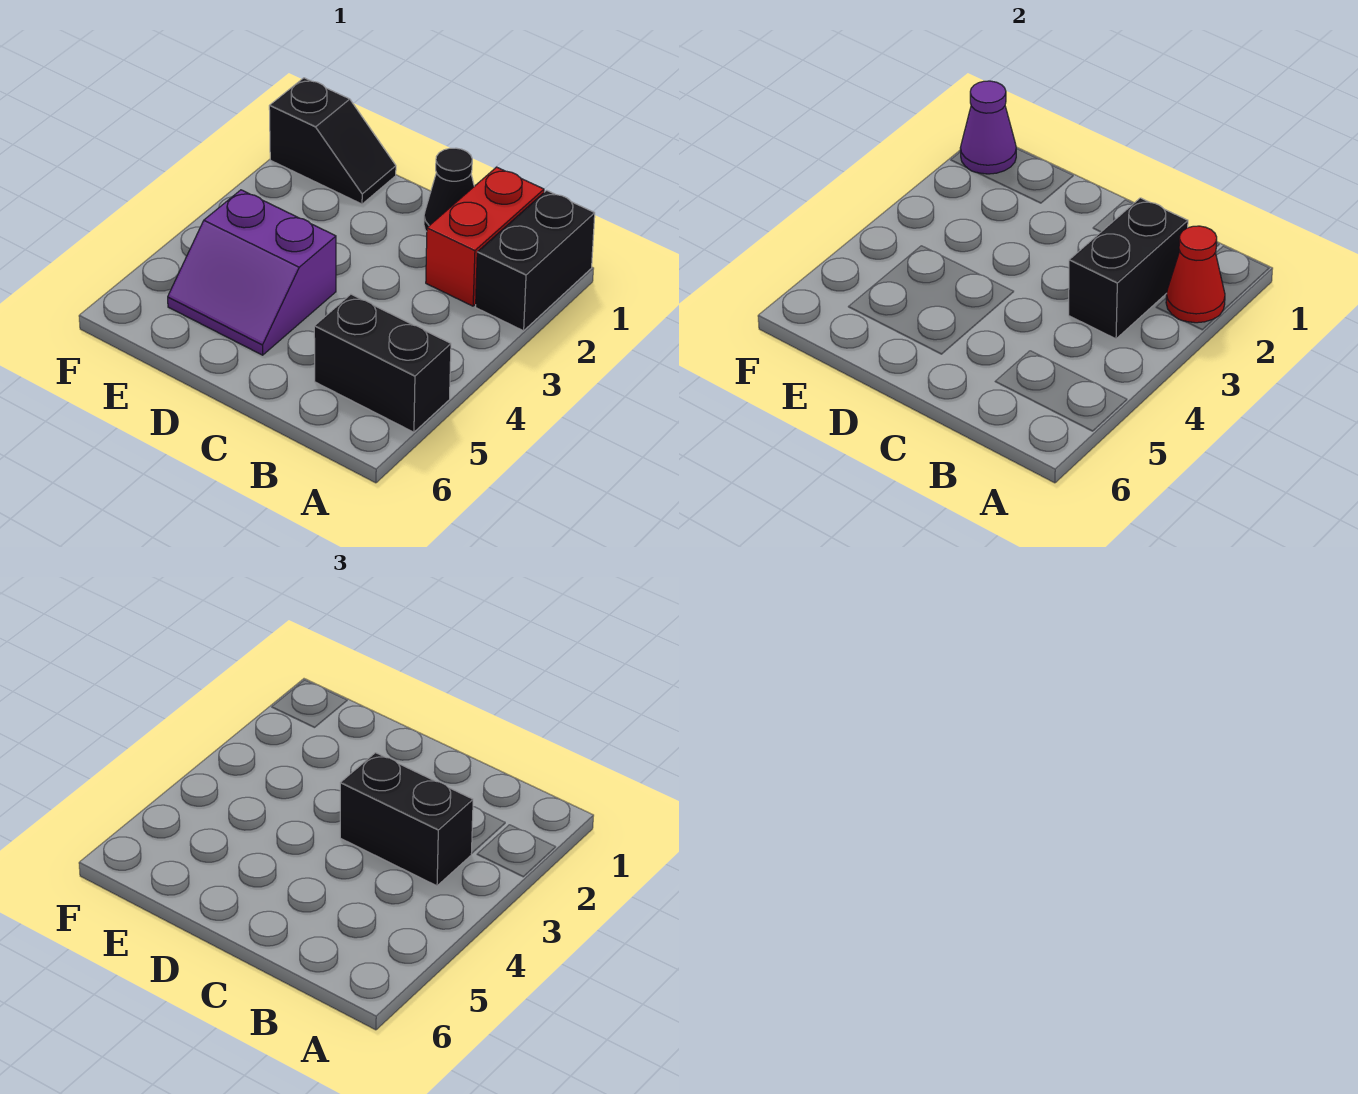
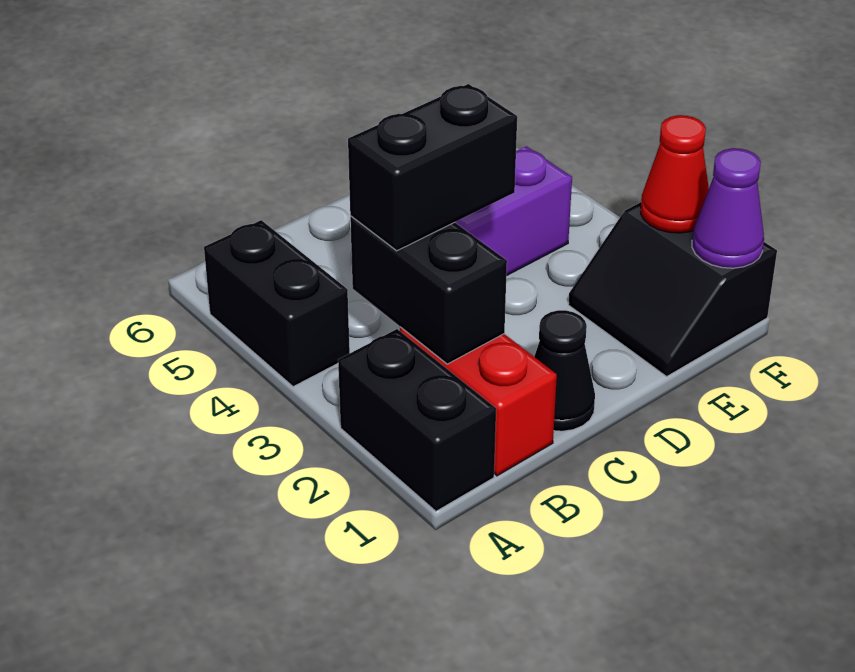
red cone A2 level 2 -> red cone F2 level 2
black brick A5:B5 level 1 -> black brick A4:A5 level 1
black slope E1:F1 level 1 top F -> black slope E1:F2 level 1 top F

